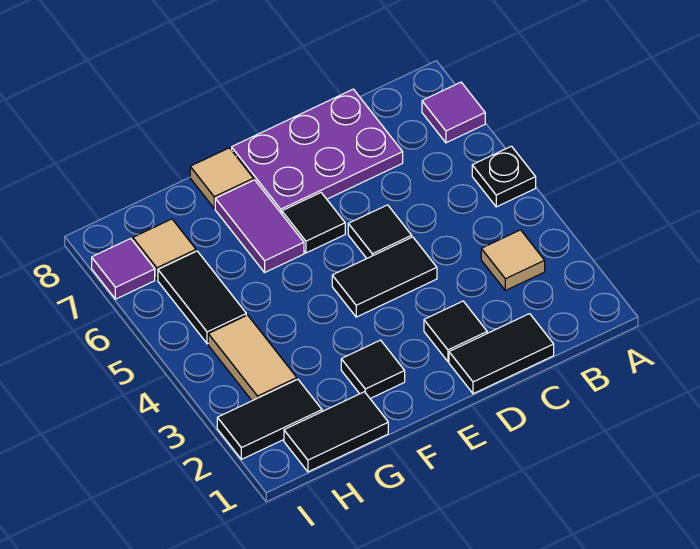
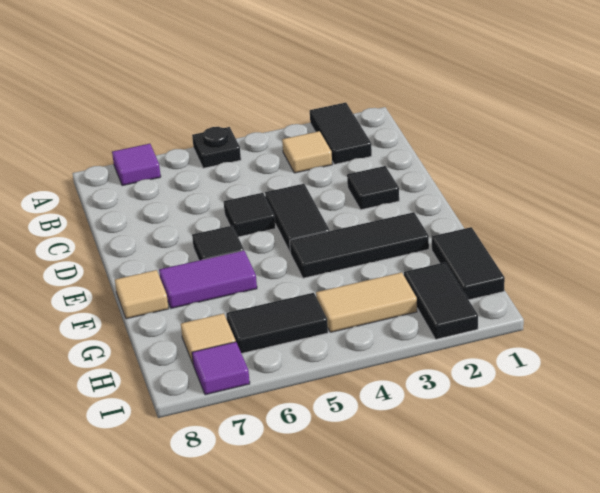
black tile C1:D1 level 1 -> black tile A2:B2 level 1
purple plate C7:E8 level 1 -> none
black tile F2 level 1 -> black tile F2:F4 level 1

